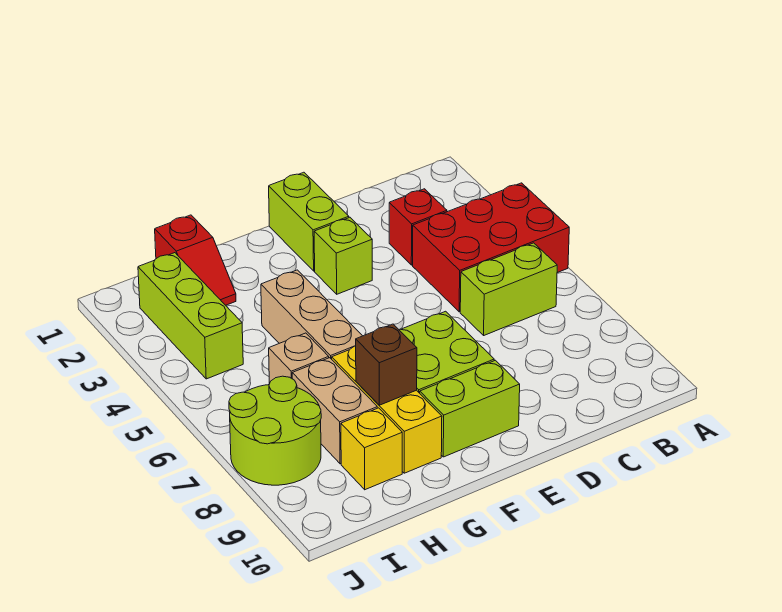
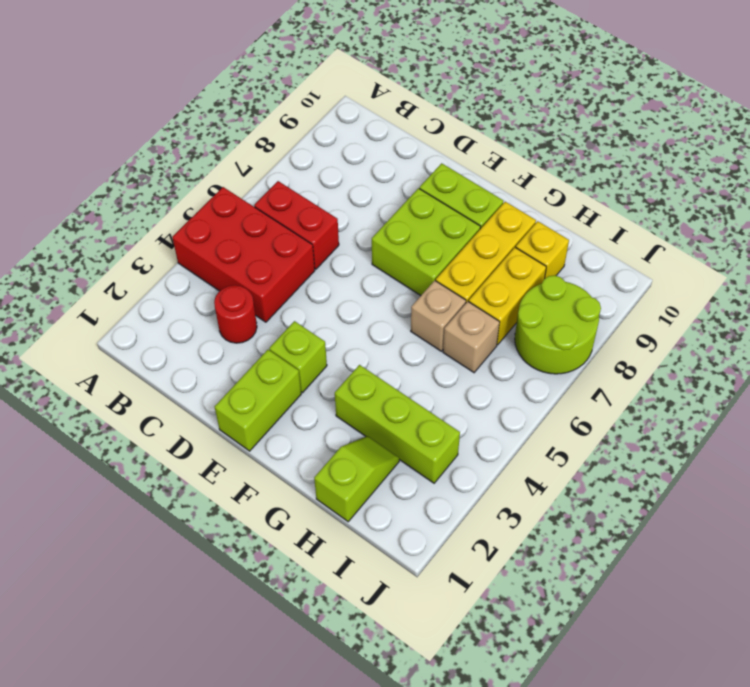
lime brick B6:C6 level 1 -> red brick B6:C6 level 1
red brick C3 level 1 -> red round brick C3 level 1
tan brick G4:G6 level 1 -> tan brick G6 level 1
brown brick G8 level 2 -> none
red slope H1:H2 level 1 top 1 -> lime slope H1:H2 level 1 top 1
tan brick H7:H8 level 1 -> yellow brick H7:H8 level 1
lime brick I2:I4 level 1 -> lime brick G3:I3 level 1

